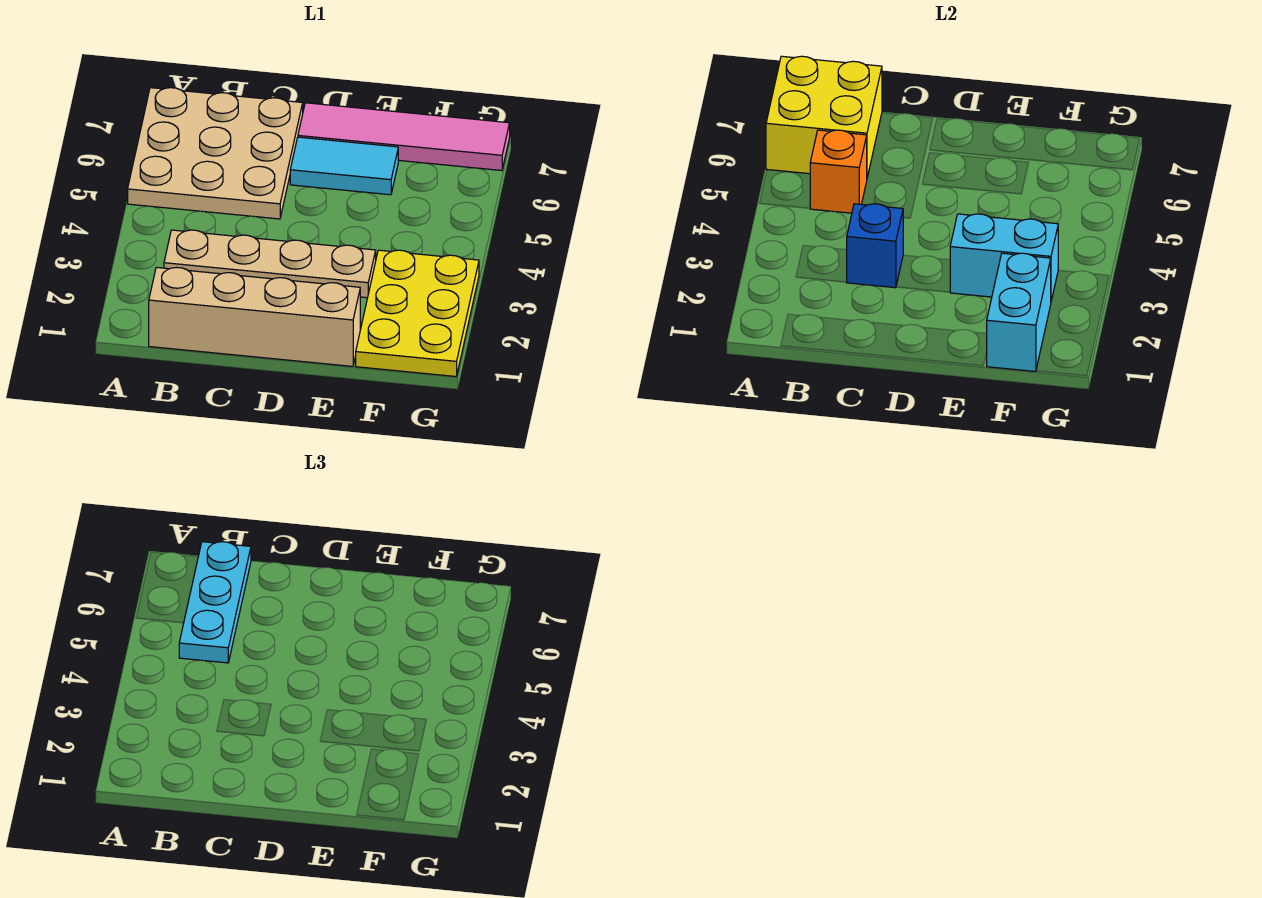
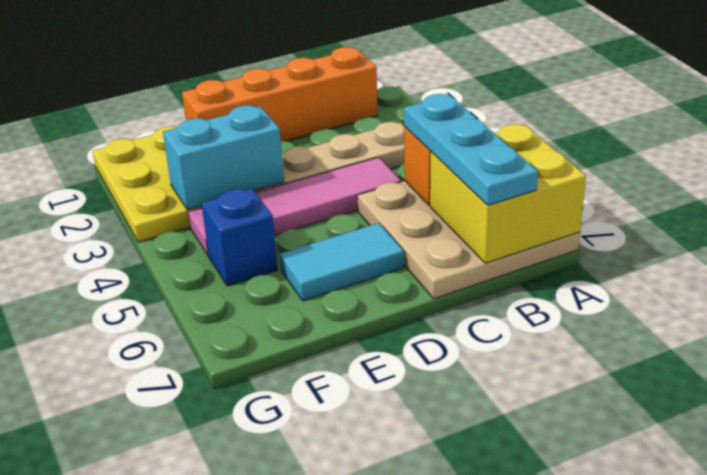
tan brick B1:E1 level 1 -> orange brick B1:E1 level 1
blue brick C3 level 2 -> blue brick F5 level 1
pink tile D7:G7 level 1 -> pink tile C4:F4 level 1
cyan brick F1:F2 level 2 -> none

